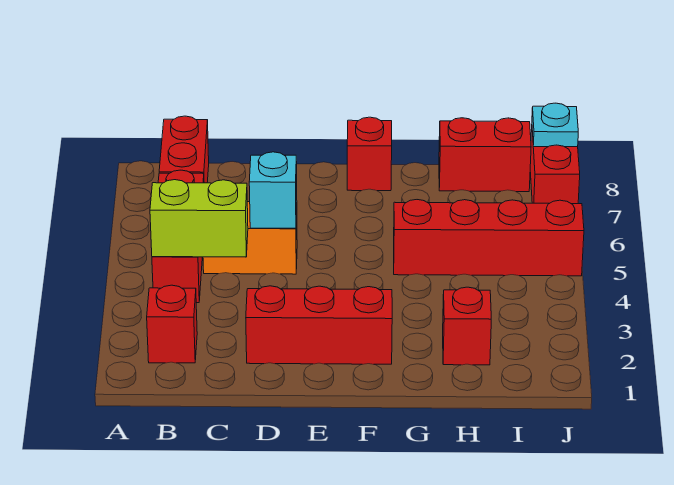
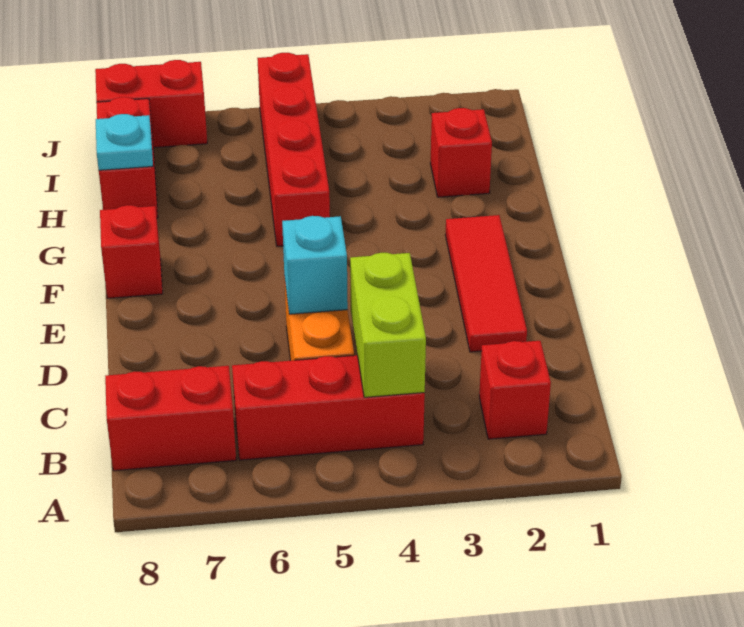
red brick D2:F2 level 1 -> red tile D2:F2 level 1
cyan plate J8 level 2 -> cyan plate H8 level 2

